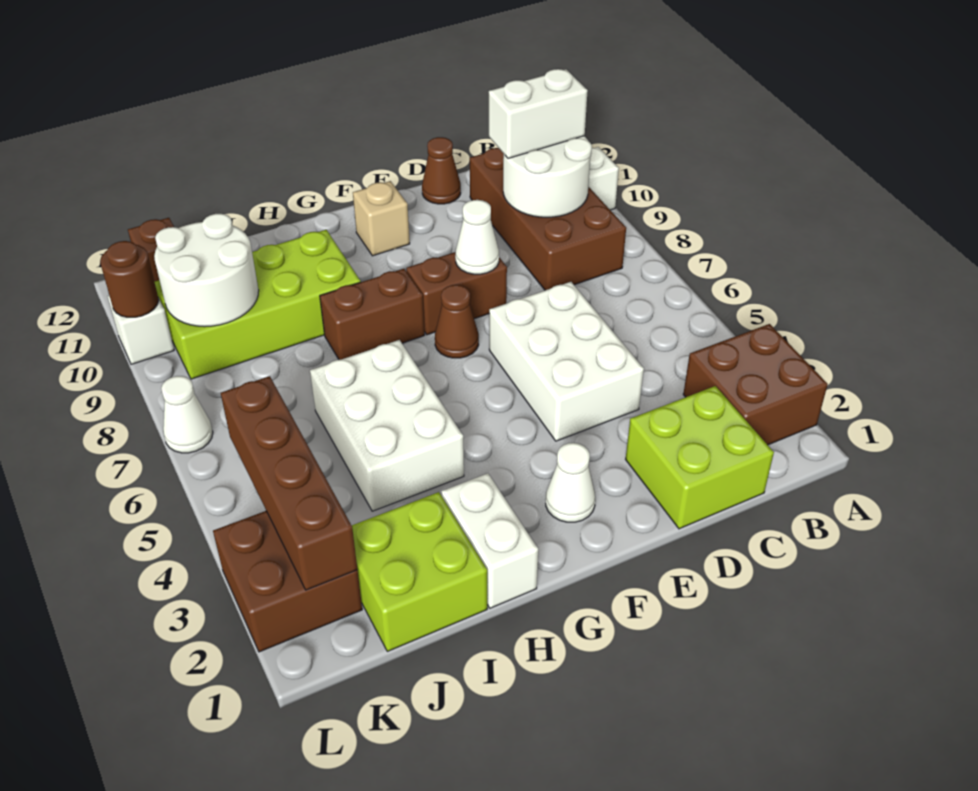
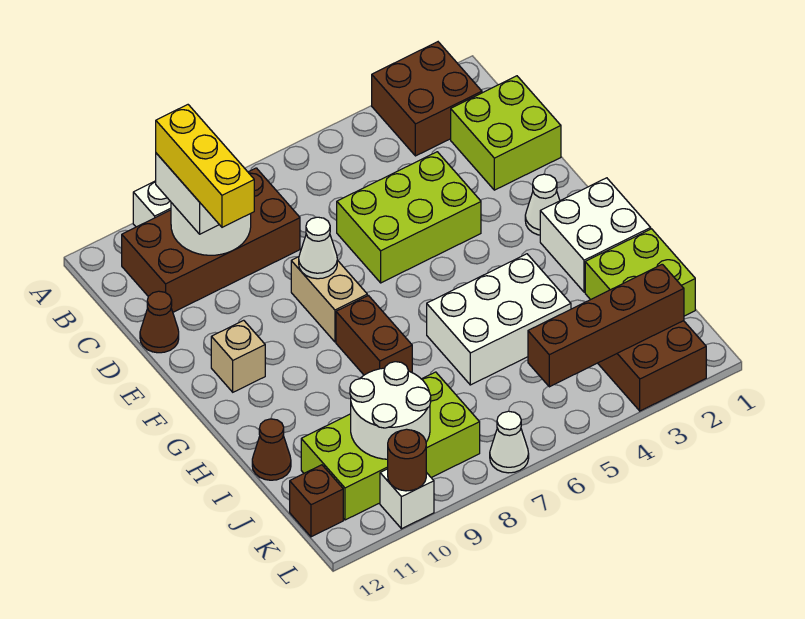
none -> yellow brick B10:D10 level 4
white brick D4:E6 level 1 -> lime brick D4:E6 level 1
brown brick E8:F8 level 1 -> tan brick E8:F8 level 1
brown cone F7 level 1 -> brown cone I12 level 1
white brick H1:H2 level 1 -> white brick G1:H2 level 1
lime brick H9:K10 level 1 -> lime brick J8:K11 level 1

